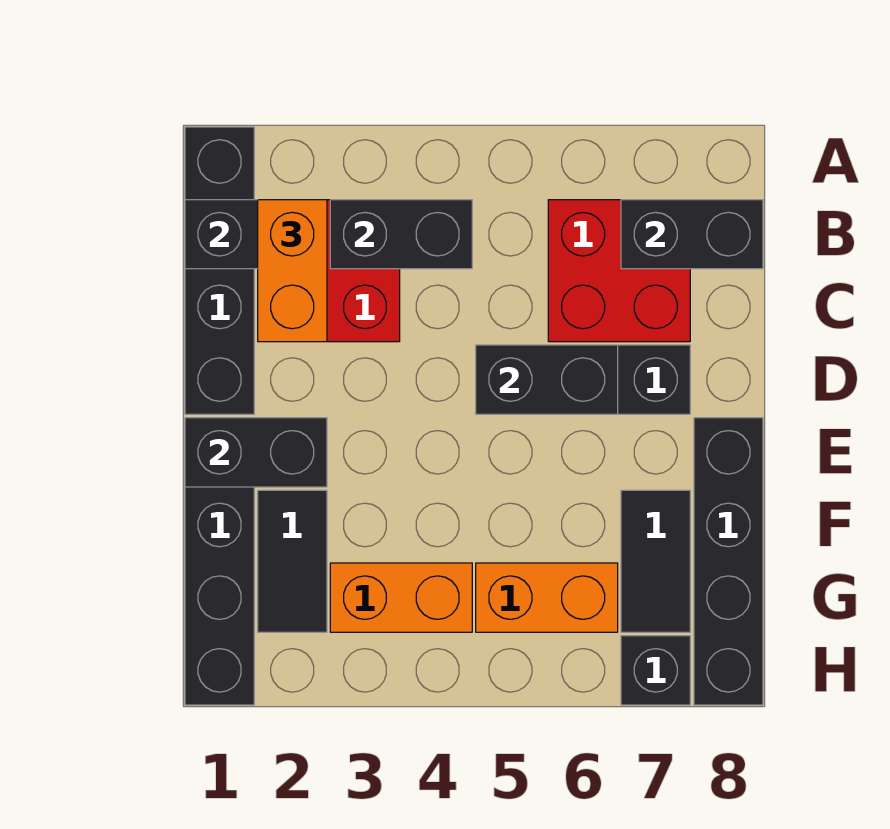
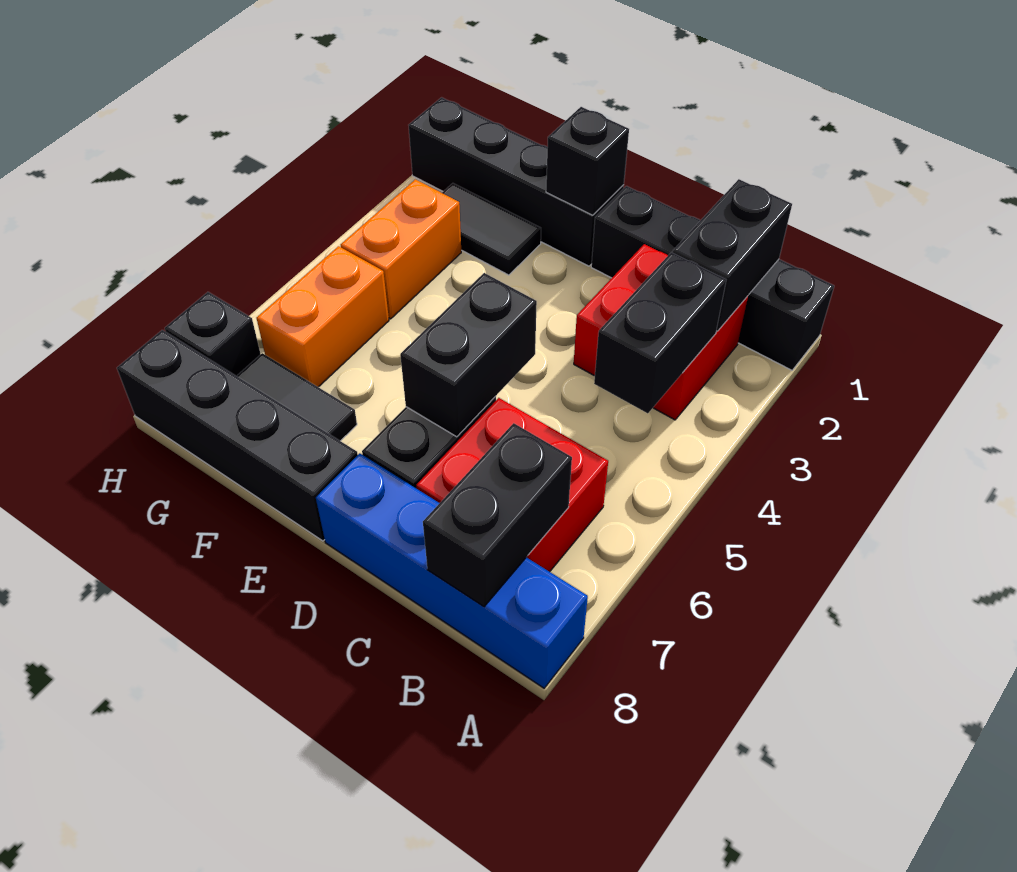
none -> blue brick A8:D8 level 1
orange brick B2:C2 level 3 -> none
black brick E1:E2 level 2 -> black brick E1 level 2

